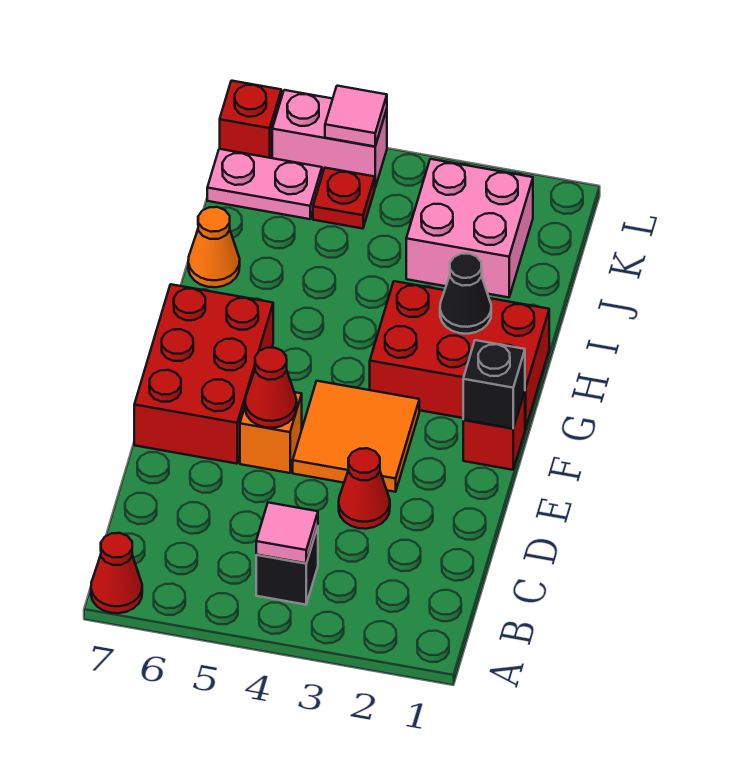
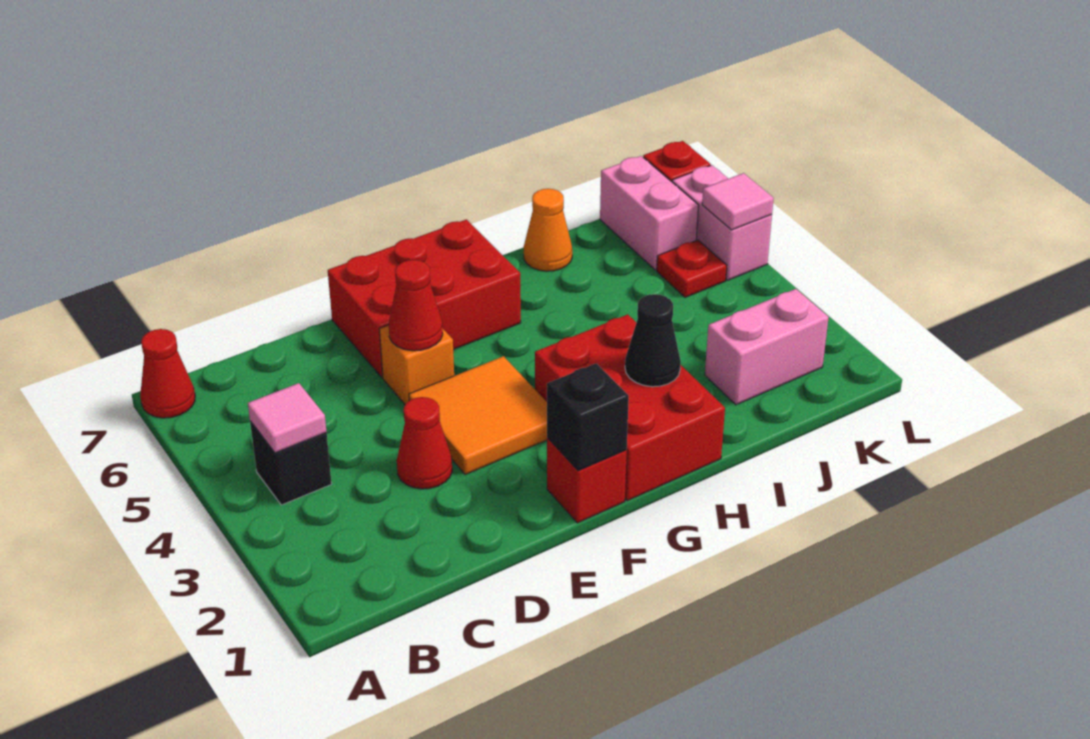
pink brick J2:K3 level 1 -> pink brick J2:K2 level 1
pink plate K6:K7 level 1 -> pink brick K6:K7 level 1

